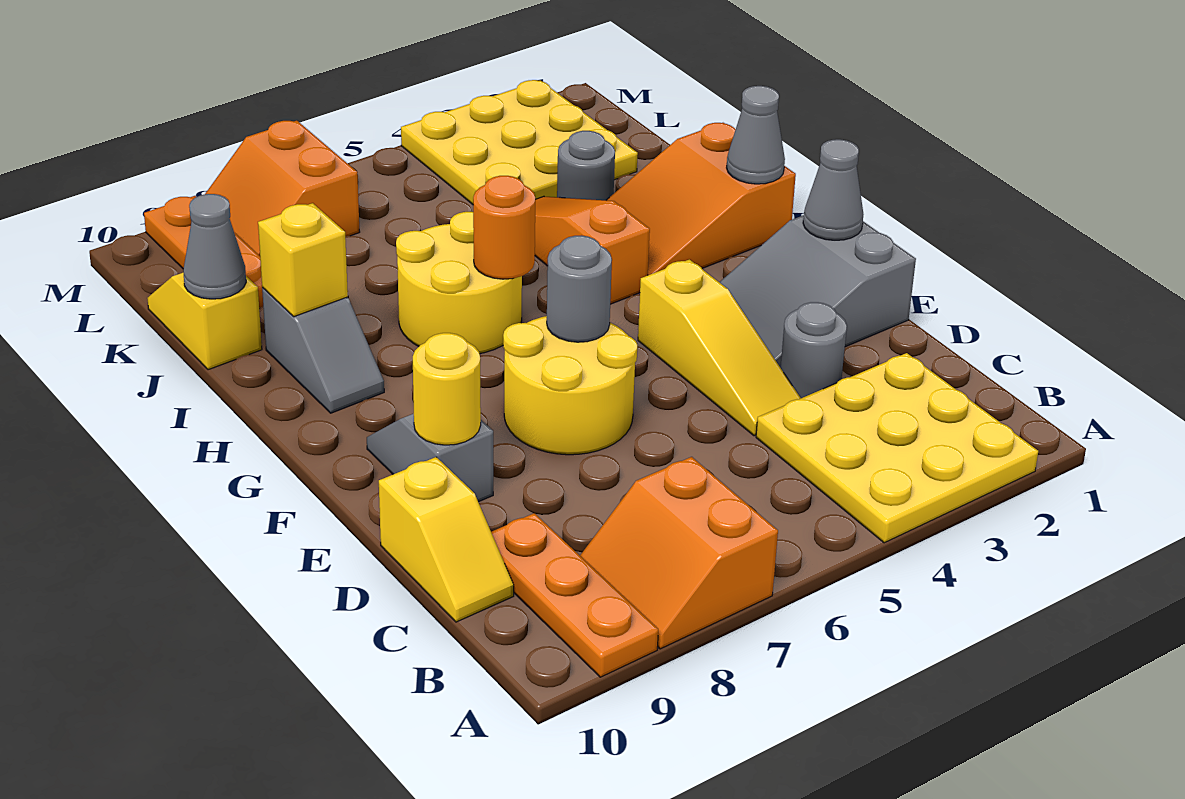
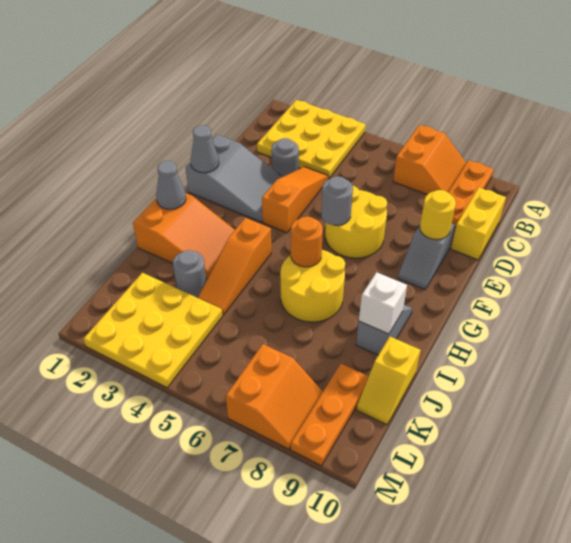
yellow slope C10:D10 level 1 top D -> yellow brick C10:D10 level 1
yellow slope D4:F4 level 1 top F -> orange slope D4:F4 level 1 top F
yellow brick I9 level 2 -> white brick I9 level 2
grey cone J10 level 2 -> none

